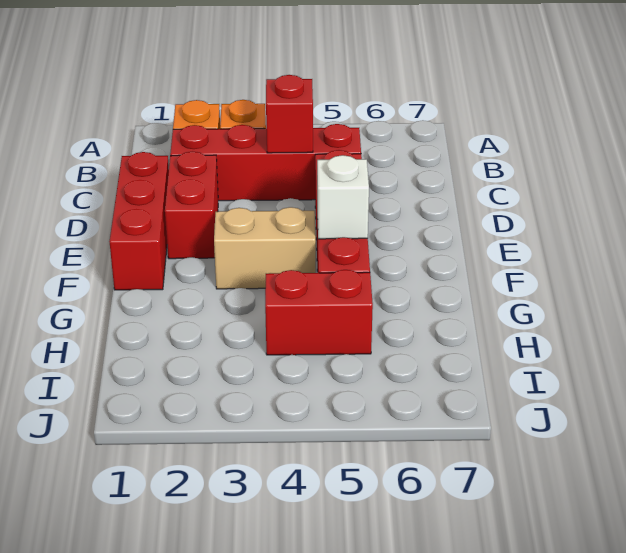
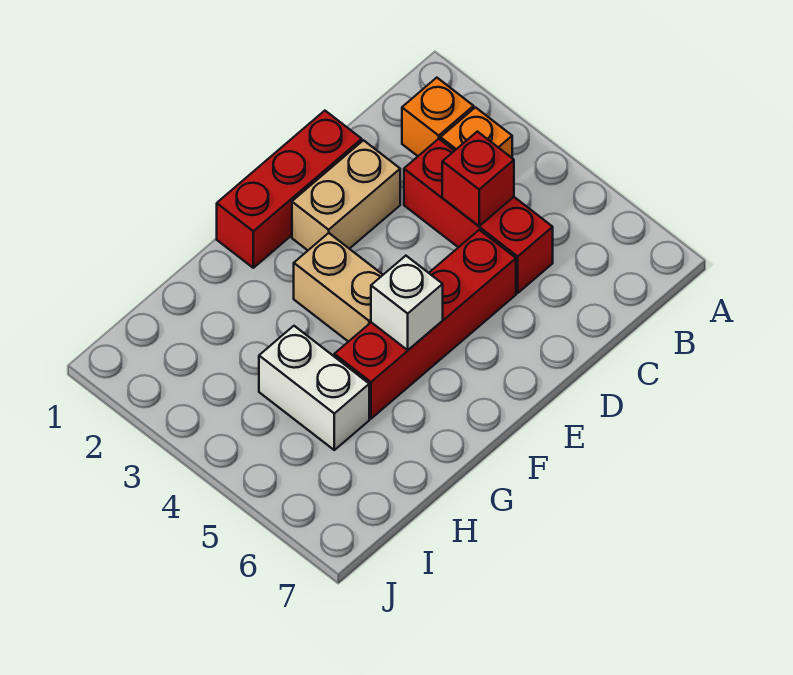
red brick C2:C5 level 1 -> red brick C3:C5 level 1
red brick D2:E2 level 1 -> tan brick D2:E2 level 1
red brick H4:H5 level 1 -> white brick H4:H5 level 1

